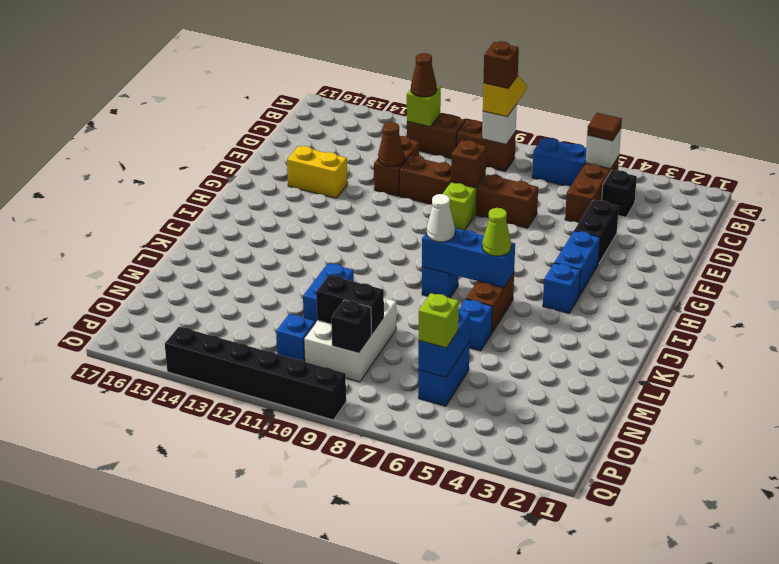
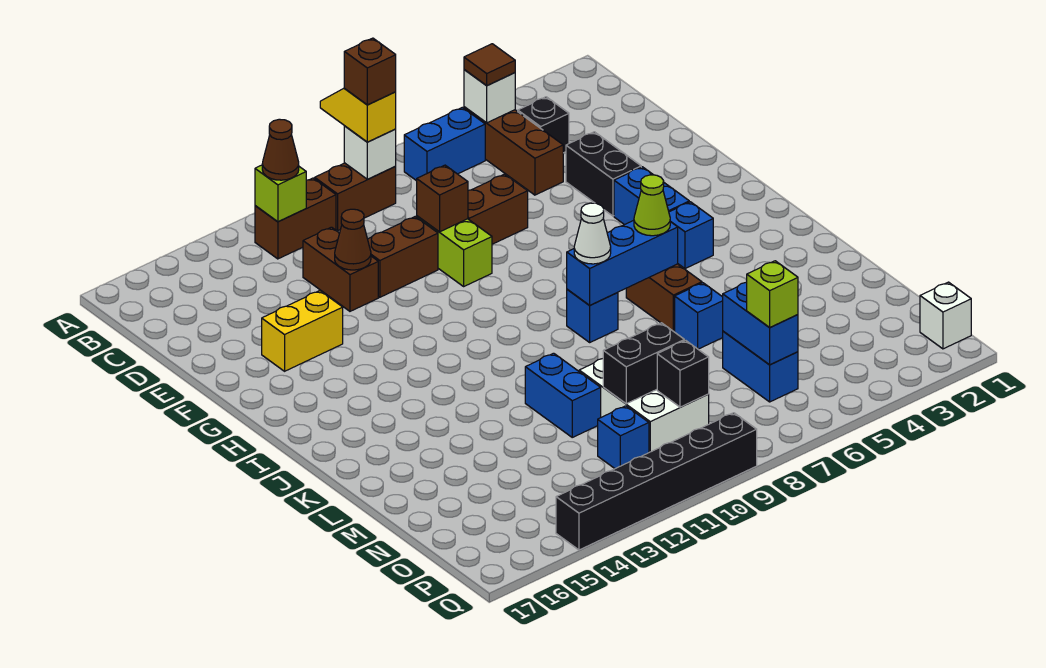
none -> white brick P1 level 1

